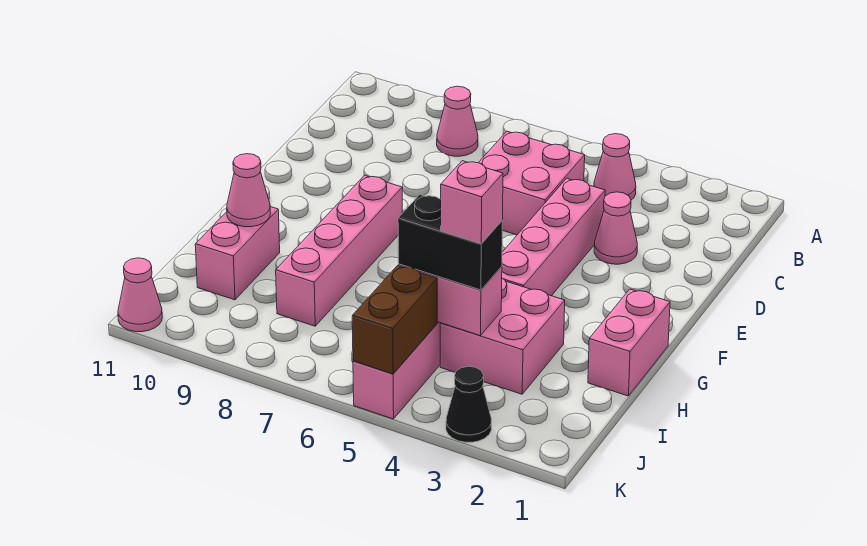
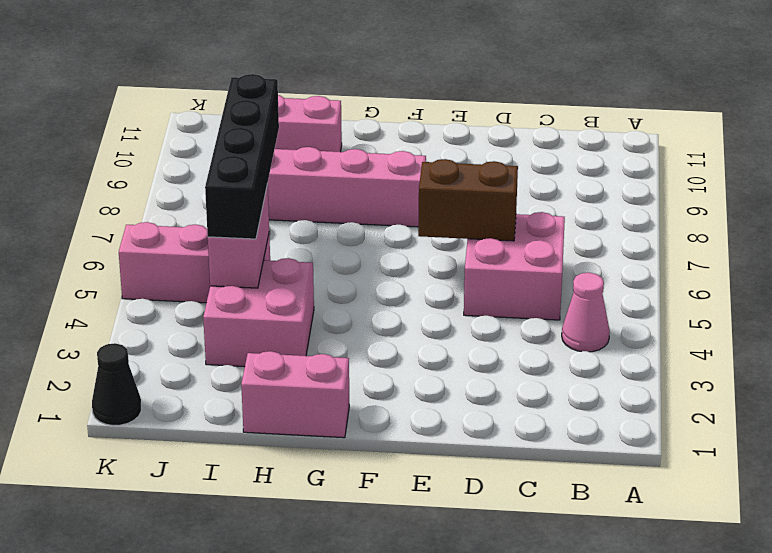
pink cone B8 level 1 -> none
pink cone D3 level 1 -> none
pink brick D4:G4 level 1 -> none
pink cone H10 level 2 -> none
black brick I4:I5 level 3 -> black brick I4:I7 level 3
pink brick I4 level 4 -> none
brown brick J5:K5 level 2 -> brown brick D6:E6 level 2
black cone K3 level 1 -> black cone K1 level 1
pink cone K11 level 1 -> none

